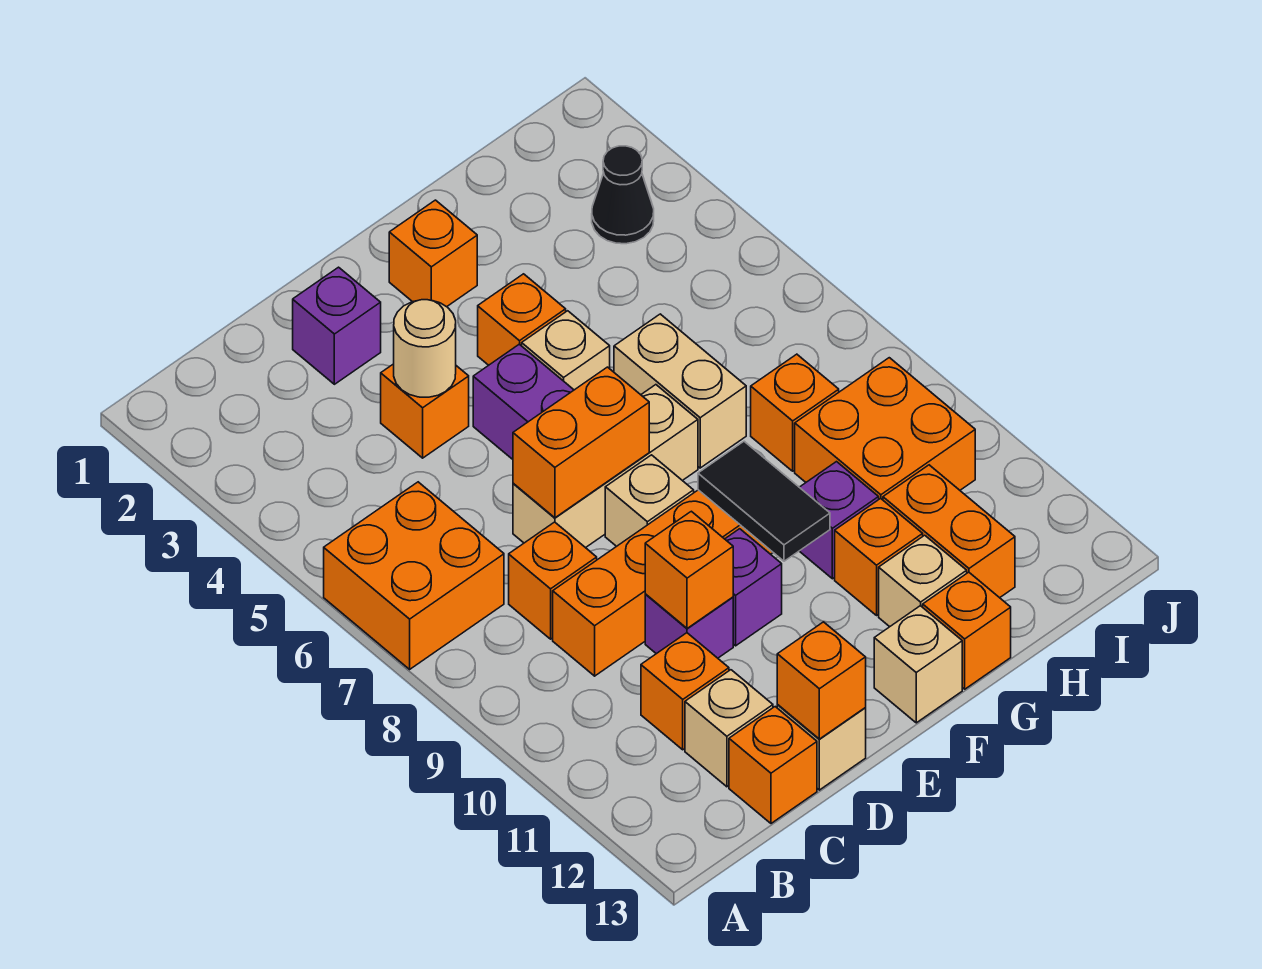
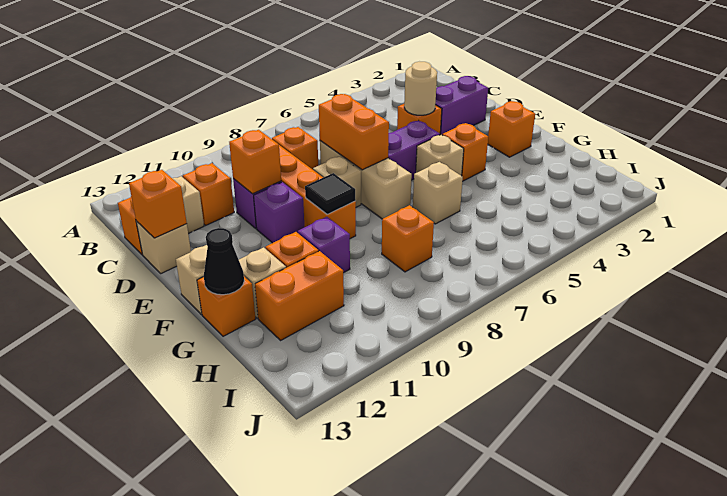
orange brick A6:B7 level 1 -> none
purple brick D2 level 1 -> purple brick D2:D3 level 1
black tile F9:F10 level 2 -> black tile F9 level 2
tan brick G6:G7 level 1 -> tan brick G6 level 1
orange brick H9:I10 level 1 -> none
black cone I3 level 1 -> black cone G13 level 2

